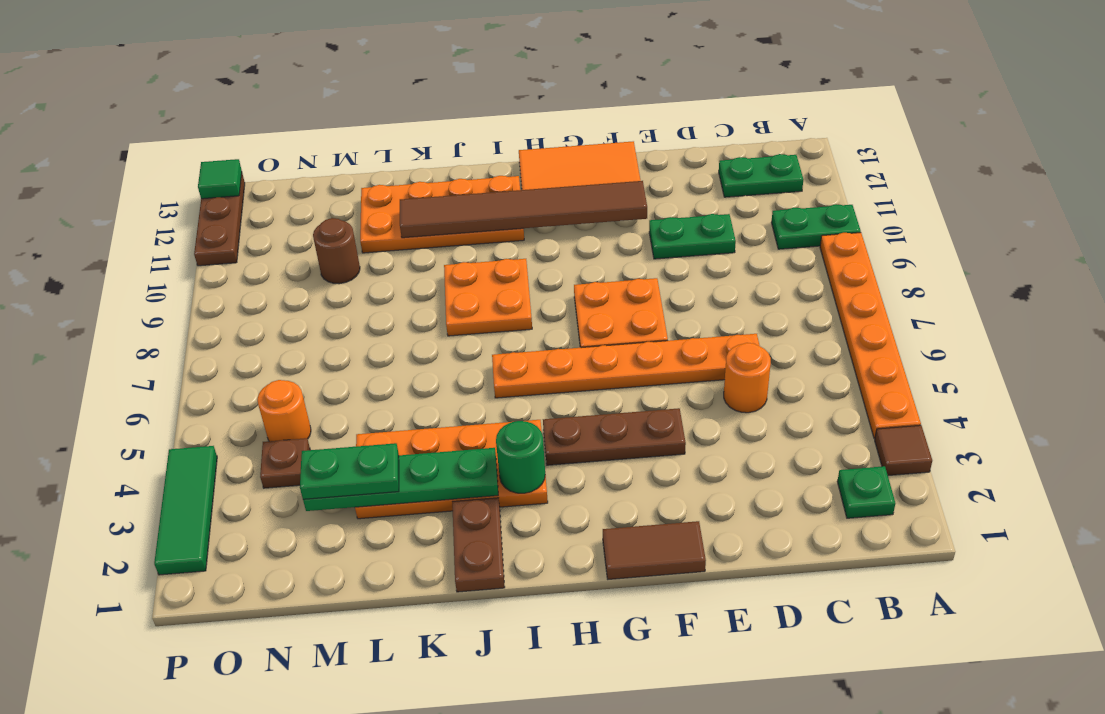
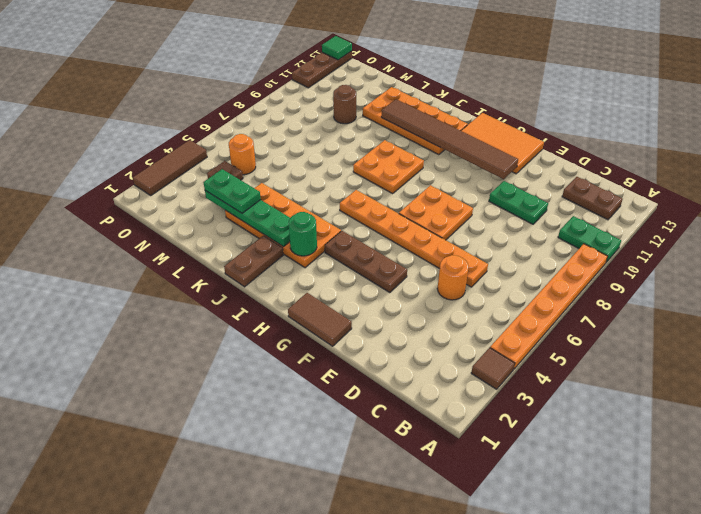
green plate B2 level 1 -> none
green plate B12:C12 level 1 -> brown plate B12:C12 level 1
green tile P2:P4 level 1 -> brown tile P2:P4 level 1

